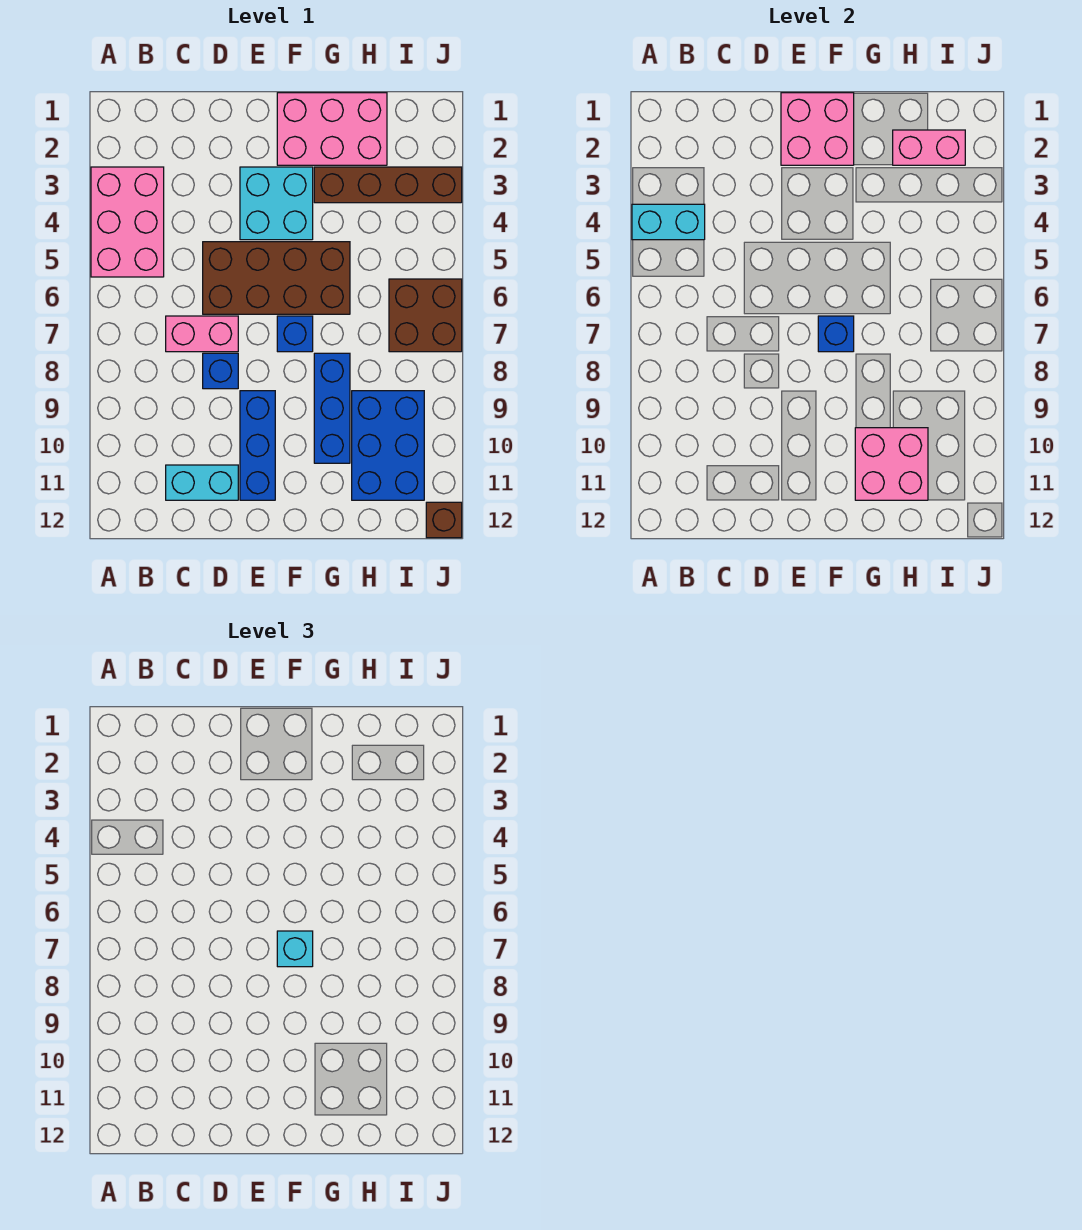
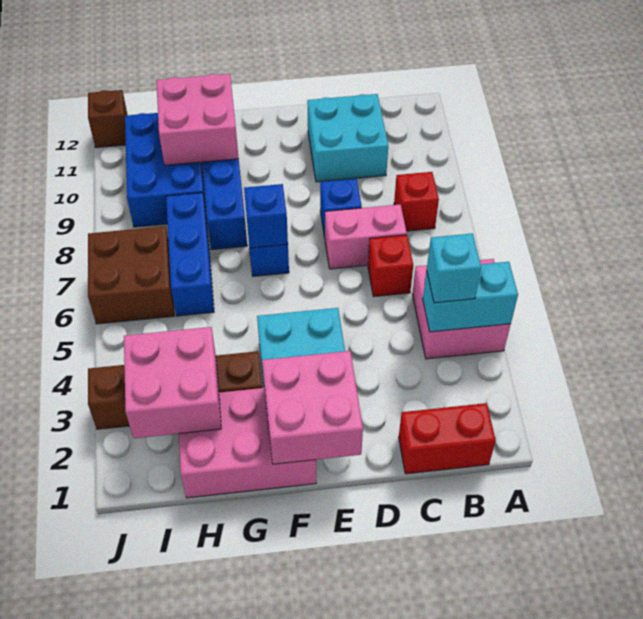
pink brick A3:B5 level 1 -> pink brick A4:B5 level 1
none -> red brick B1:C1 level 1
none -> red brick B8 level 1
none -> red brick C6 level 1
cyan brick C11:D11 level 1 -> cyan brick C10:D11 level 1
brown brick D5:G6 level 1 -> none
blue brick E9:E11 level 1 -> blue brick H6:H8 level 1
cyan brick F7 level 3 -> cyan brick B4 level 3
pink brick H2:I2 level 2 -> pink brick H2:I3 level 2

